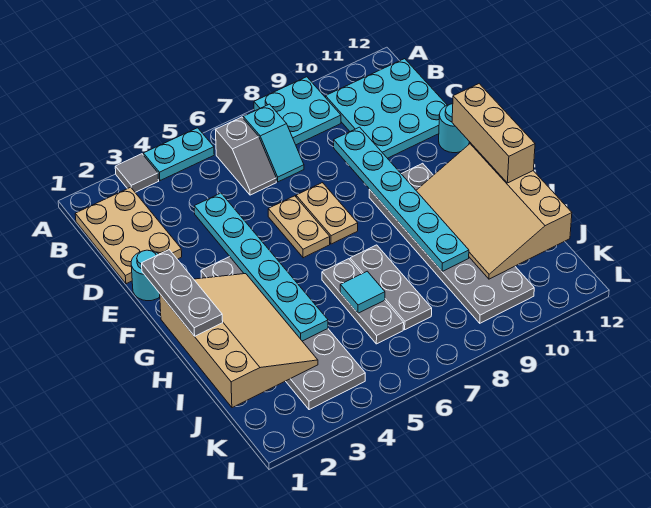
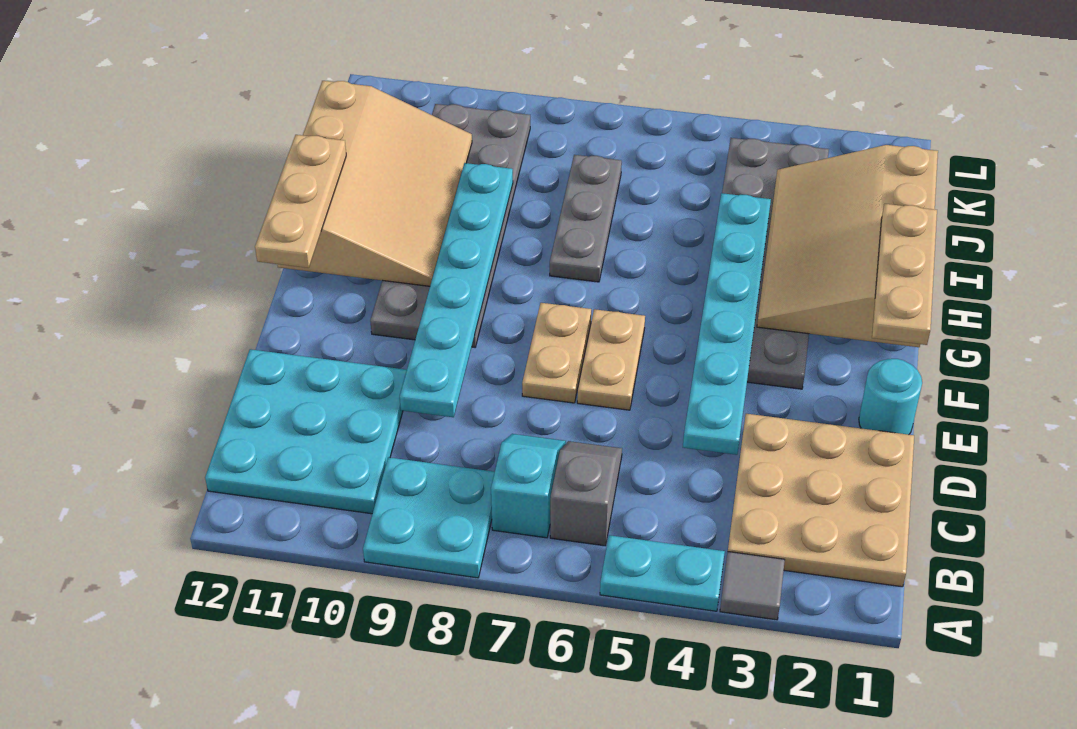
tan plate B1:D2 level 1 -> tan plate B1:D3 level 1
cyan round brick E12 level 1 -> none
grey plate F1:H1 level 3 -> tan plate F1:H1 level 3
tan brick F12:H12 level 3 -> tan plate F12:H12 level 3
grey plate H6:J6 level 1 -> none
cyan tile I6 level 2 -> none

